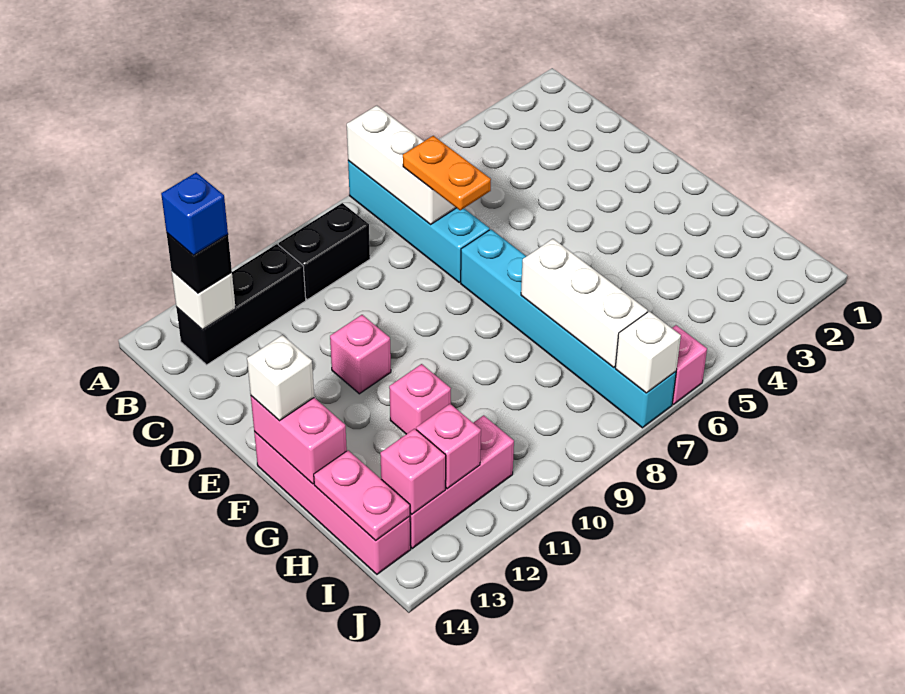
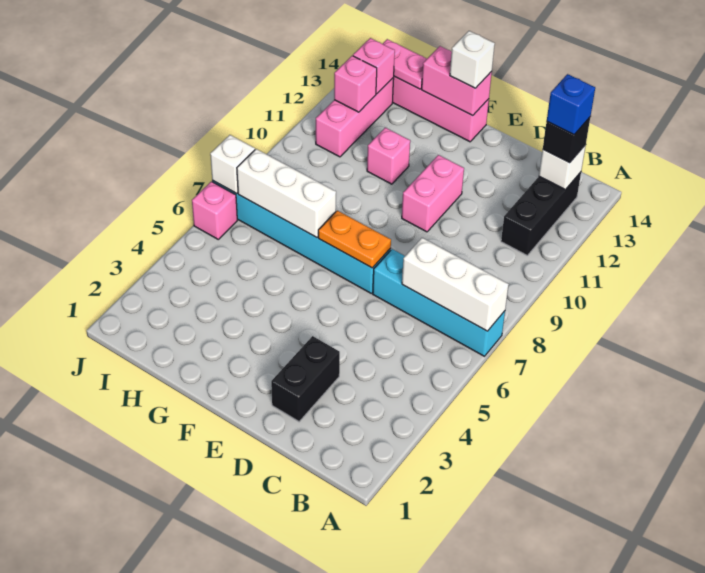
black brick B9:B10 level 1 -> black brick D2:D3 level 1
orange plate C7:D7 level 3 -> orange plate E7:F7 level 2
pink brick E11 level 1 -> pink brick E10:E11 level 1

